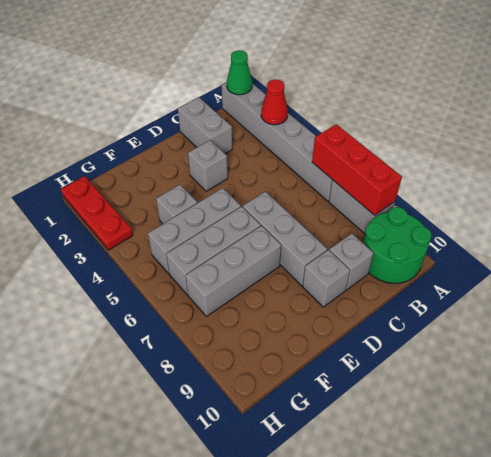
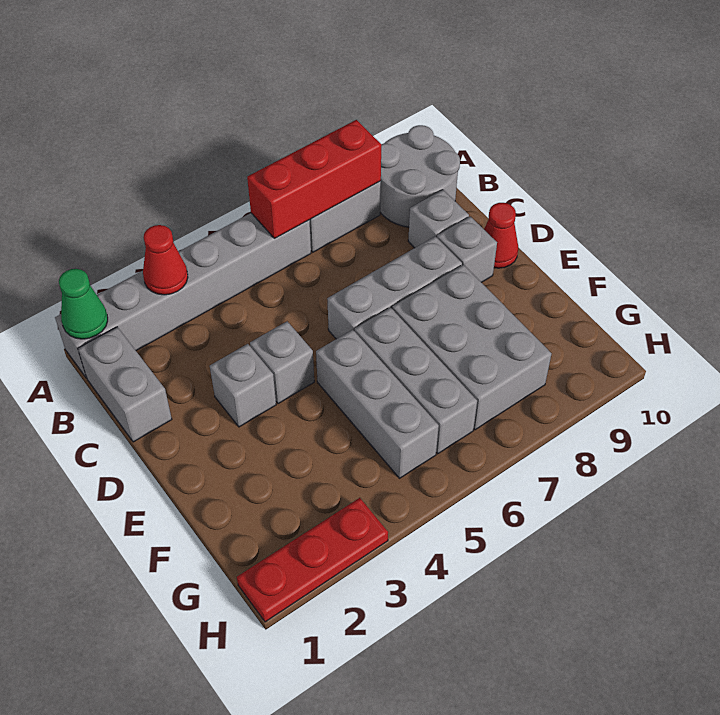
green round brick A9:B10 level 1 -> grey round brick A9:B10 level 1
grey brick C1:C2 level 1 -> grey brick B1:C1 level 1
none -> red cone D10 level 1
grey brick E7:G7 level 1 -> grey brick E7:G8 level 1
grey brick F4 level 1 -> grey brick D4 level 1

